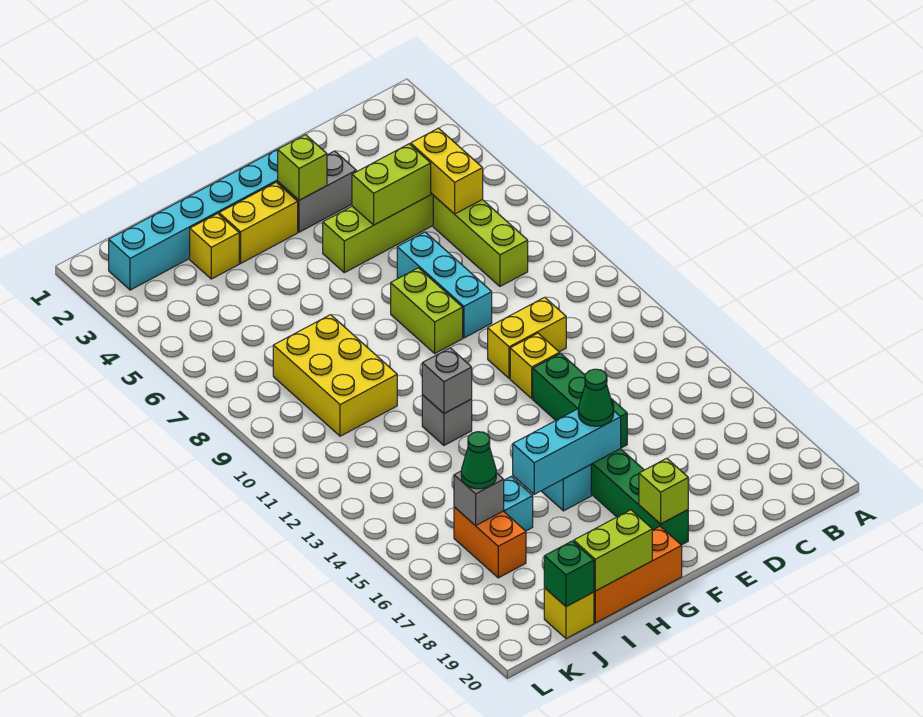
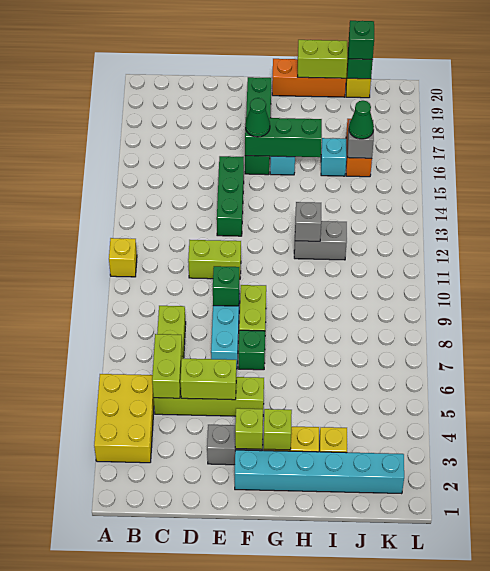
yellow brick C5:C6 level 2 -> lime brick C5:C6 level 2
yellow brick D11:E11 level 1 -> lime brick D11:E11 level 1
none -> green brick E9 level 2
yellow brick E12 level 1 -> yellow brick A11 level 1
none -> green brick F7 level 1
cyan brick F16:H16 level 2 -> green brick F16:H16 level 2
lime brick F19 level 2 -> lime brick G3 level 2
grey brick H12 level 1 -> grey brick H12:I12 level 1
yellow brick I8:J10 level 1 -> yellow brick A3:B5 level 1
none -> green brick J20 level 3

